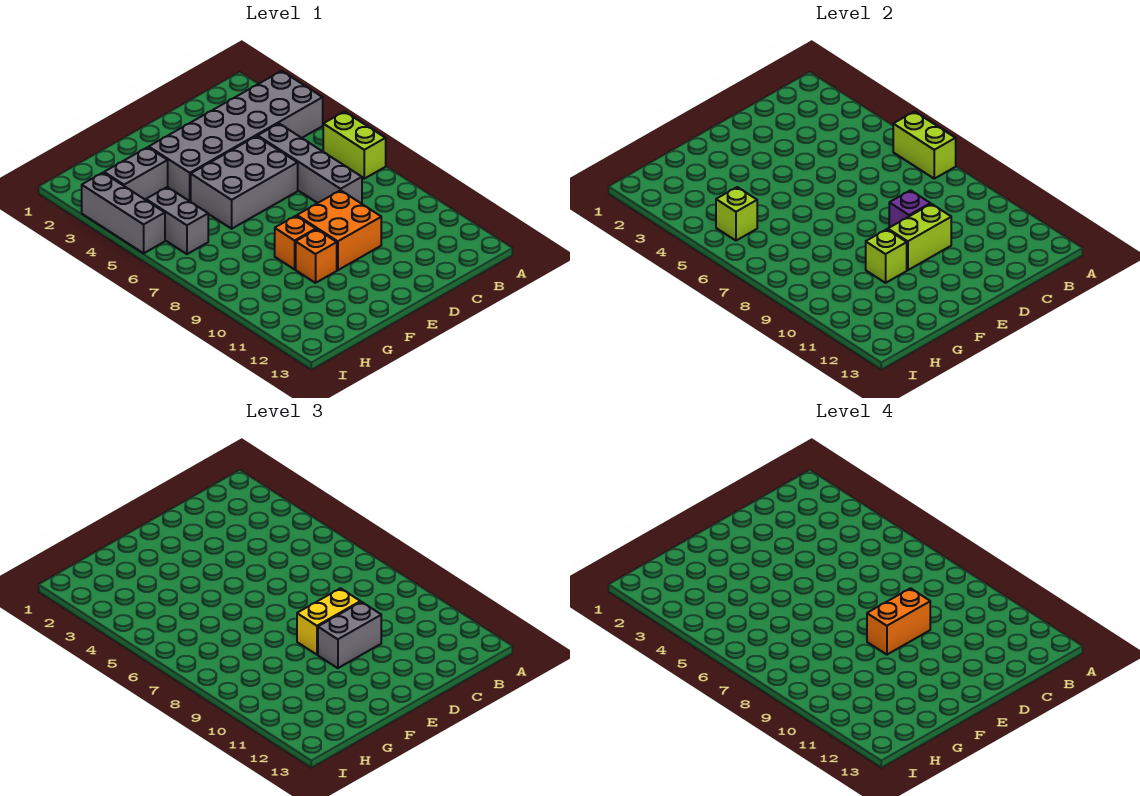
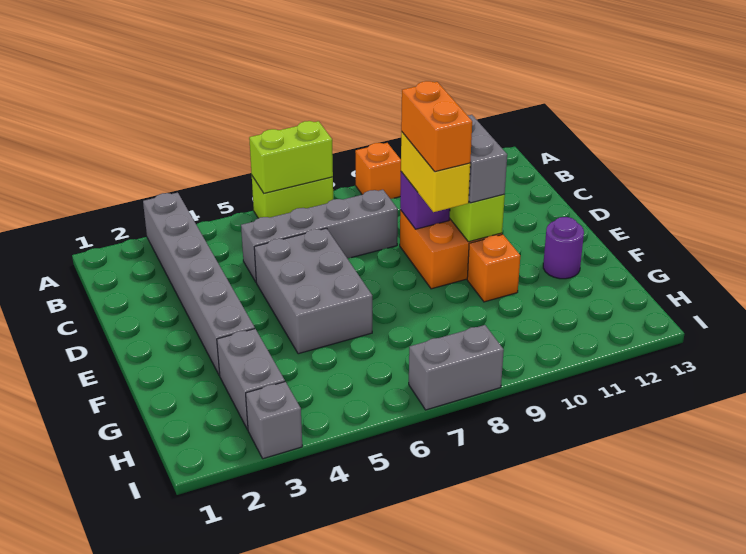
grey brick A3:F4 level 1 -> grey brick A3:F3 level 1
orange brick F9 level 1 -> orange brick A9 level 1
lime brick F10 level 2 -> none
none -> purple round brick F12 level 1
grey brick H5:H6 level 1 -> grey brick I7:I8 level 1
lime brick H5 level 2 -> none
grey brick I3:I5 level 1 -> grey brick I3 level 1

